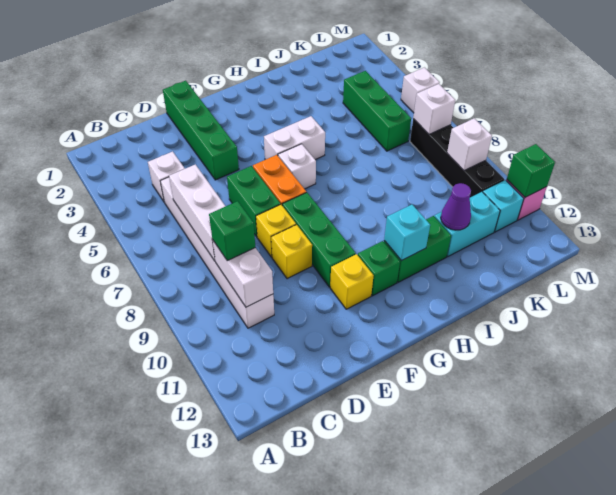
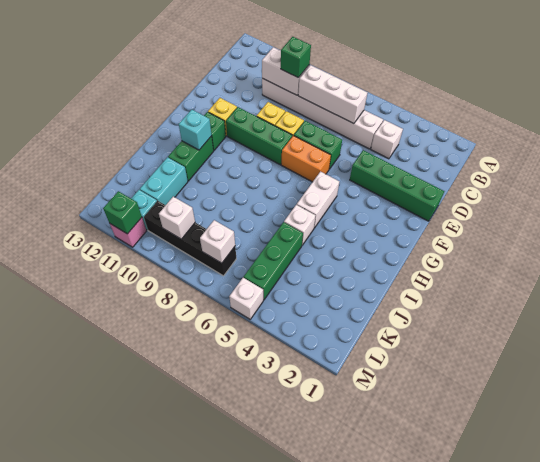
white brick G6 level 1 -> white brick I5 level 1
purple cone J11 level 2 -> none
green brick K4:K6 level 1 -> green brick J5:L5 level 1

